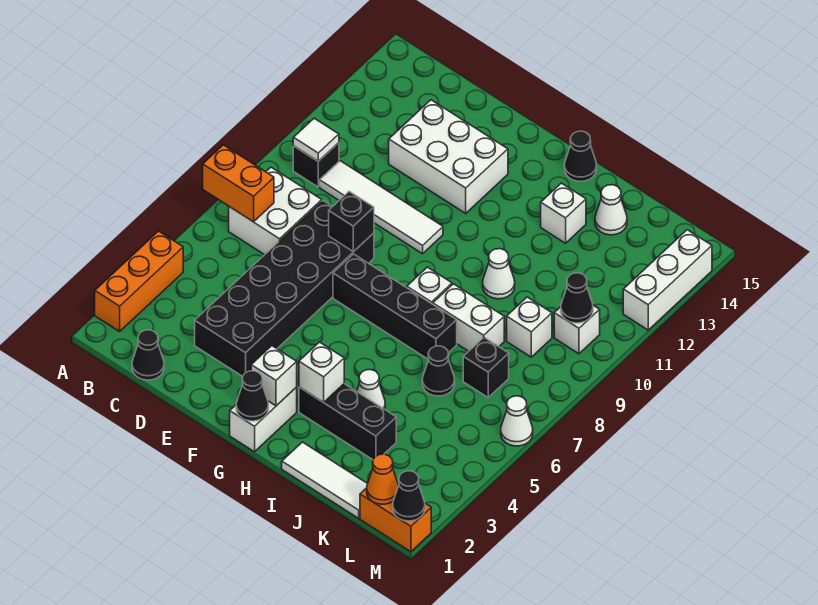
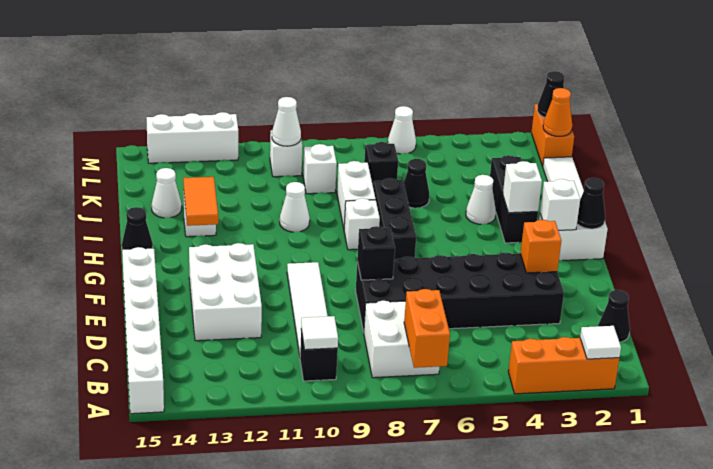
none -> white tile A2 level 2
none -> white brick A15:F15 level 1
none -> orange brick E3 level 2
black brick F7:I7 level 1 -> black brick G7:I7 level 1
none -> orange tile H13:I13 level 2
black cone L10 level 2 -> white cone L10 level 2

